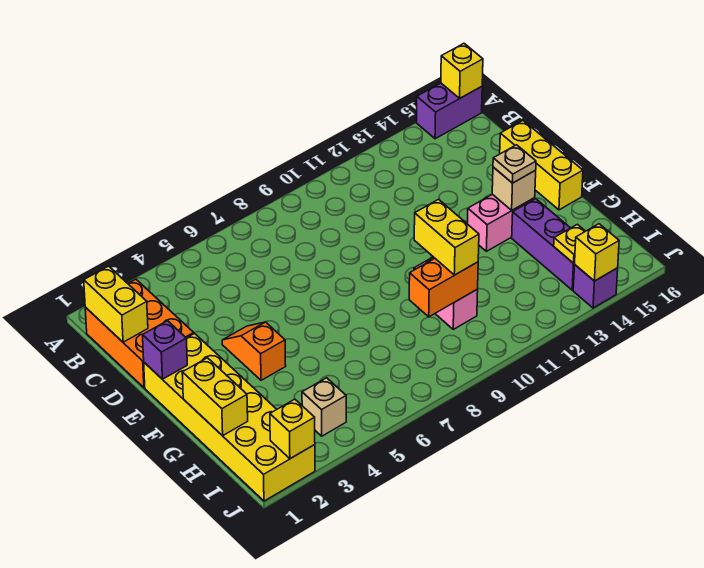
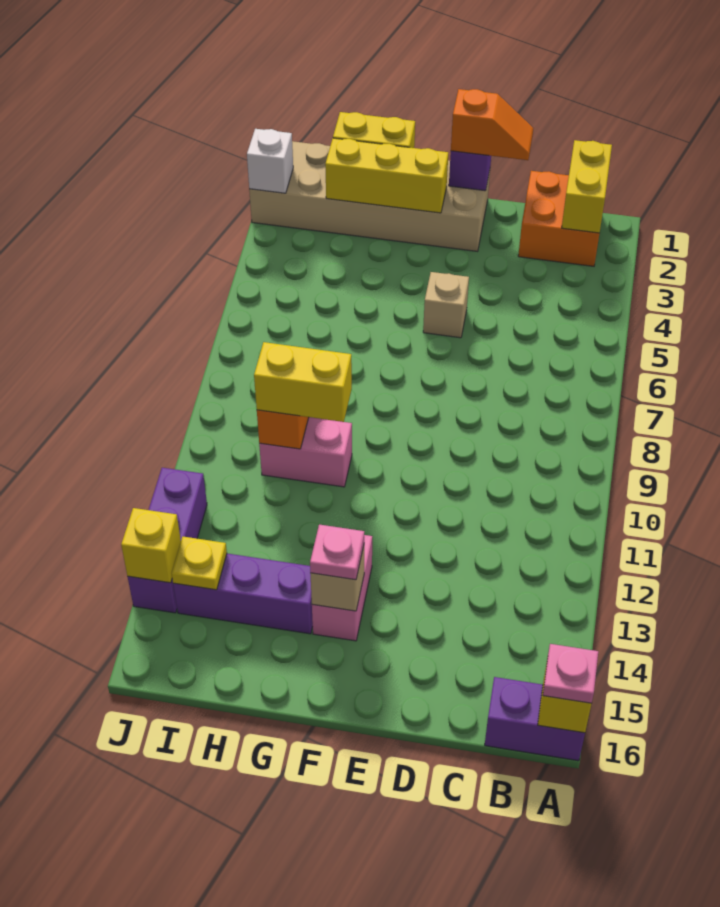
purple brick A15:A16 level 1 -> purple brick A16:B16 level 1
none -> pink plate A16 level 3
orange brick B1:D2 level 1 -> orange brick B1:C2 level 1
yellow brick B1:C1 level 2 -> yellow brick B1:B2 level 2
yellow brick D16:F16 level 1 -> yellow brick F2:H2 level 2
yellow brick E1:J2 level 1 -> tan brick E1:J2 level 1
orange slope E4:F4 level 1 top F -> orange slope D1:E1 level 3 top E
tan plate F14 level 3 -> pink plate F14 level 3
tan brick I4 level 1 -> tan brick E5 level 1
yellow brick J2 level 2 -> white brick J2 level 2
purple brick J14 level 1 -> purple brick J12:J14 level 1

